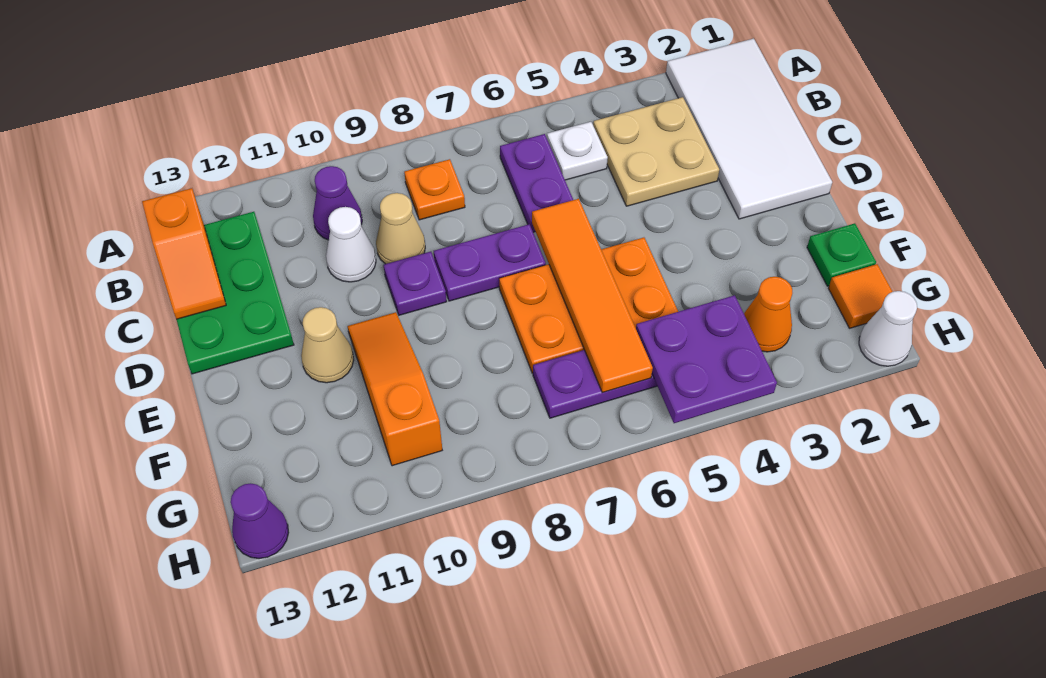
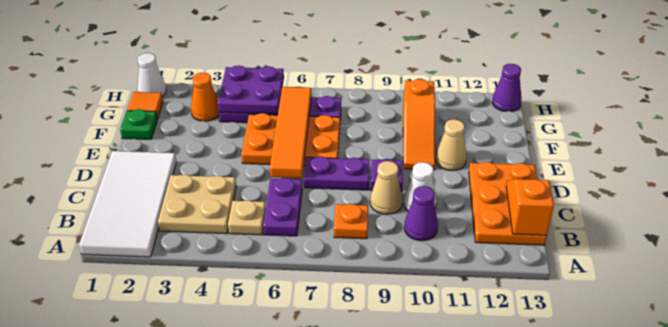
white plate B5 level 1 -> tan plate B5 level 1
green plate B12:D13 level 1 -> orange plate B12:D13 level 1

